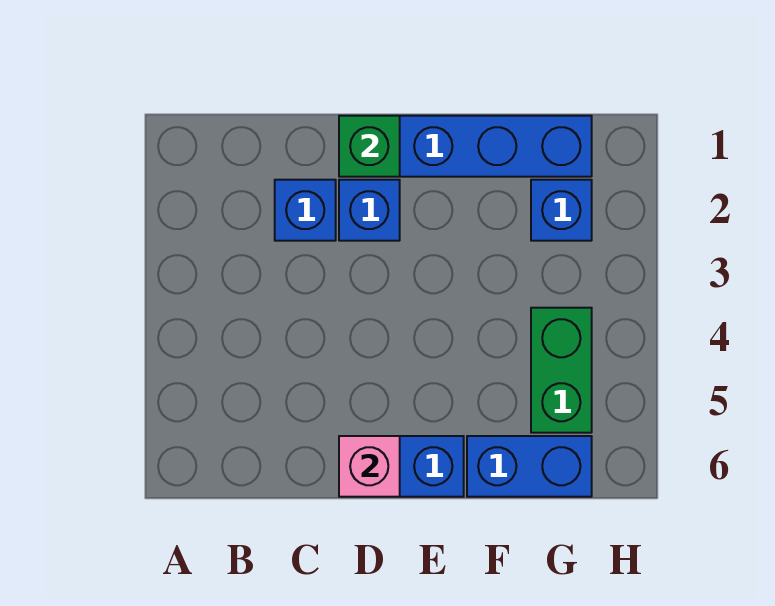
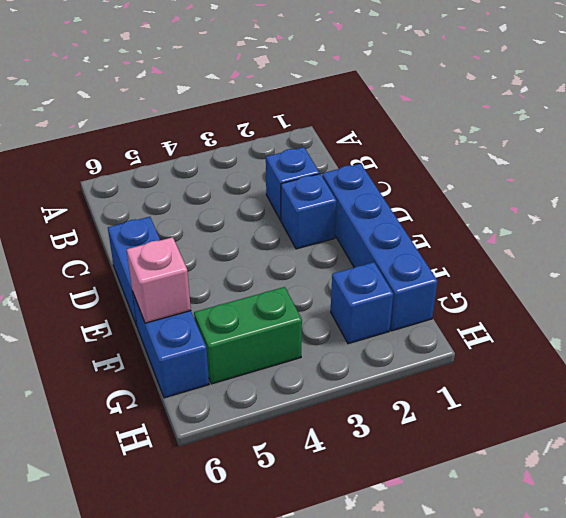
green brick D1 level 2 -> none
pink brick D6 level 2 -> pink brick F6 level 2

